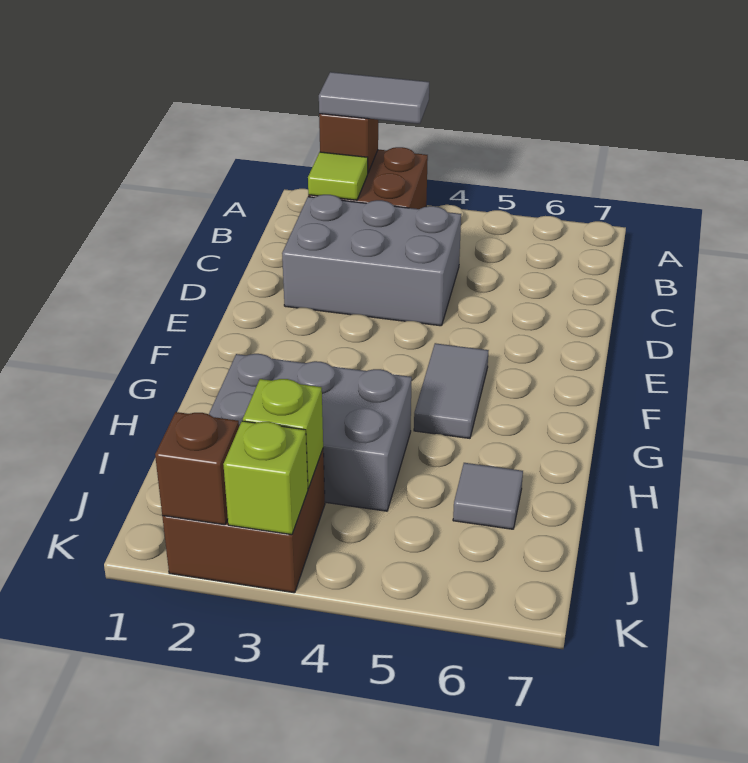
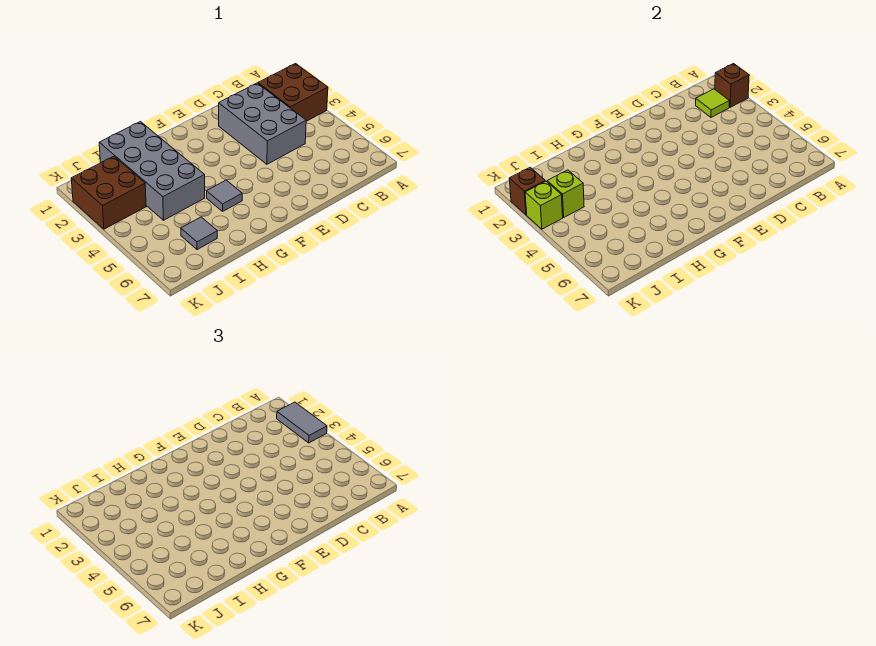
grey tile F5:G5 level 1 -> grey tile G5 level 1
grey brick H2:I4 level 1 -> grey brick H1:I4 level 1

